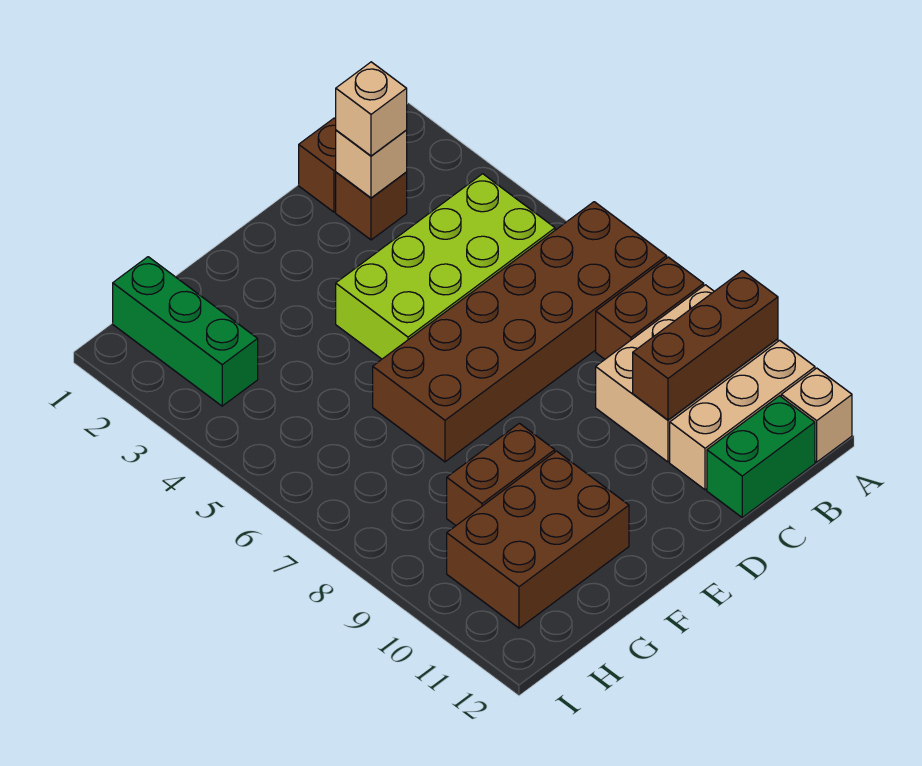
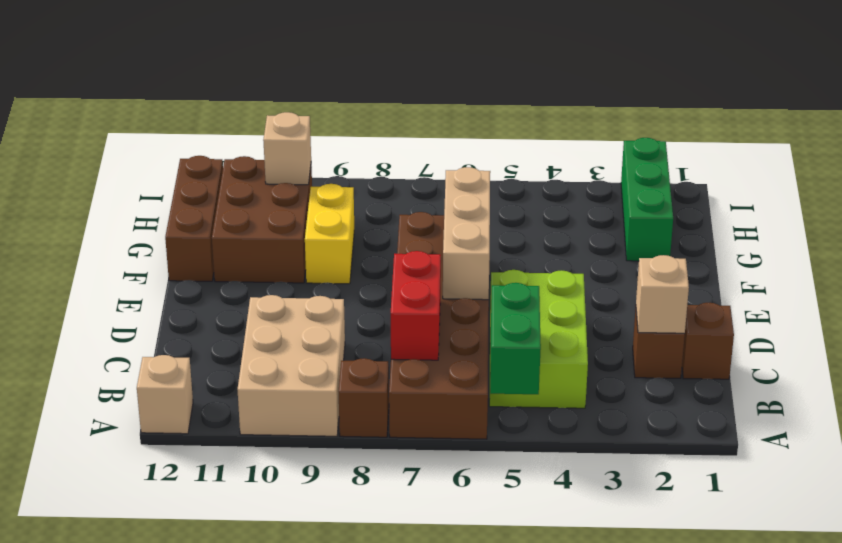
brown brick A8:B8 level 1 -> brown brick A8 level 1
brown brick A10:C10 level 2 -> brown brick F12:H12 level 1
tan brick A11:C11 level 1 -> tan brick D6:F6 level 2
lime brick B4:E5 level 1 -> lime brick B4:D5 level 1
none -> red brick B7:C7 level 2
green brick B12:C12 level 1 -> green brick A5:B5 level 2
tan brick C2 level 3 -> tan brick H10 level 2
brown brick F9:G9 level 1 -> yellow brick F9:G9 level 1
green brick H1:H3 level 1 -> green brick G2:I2 level 1

